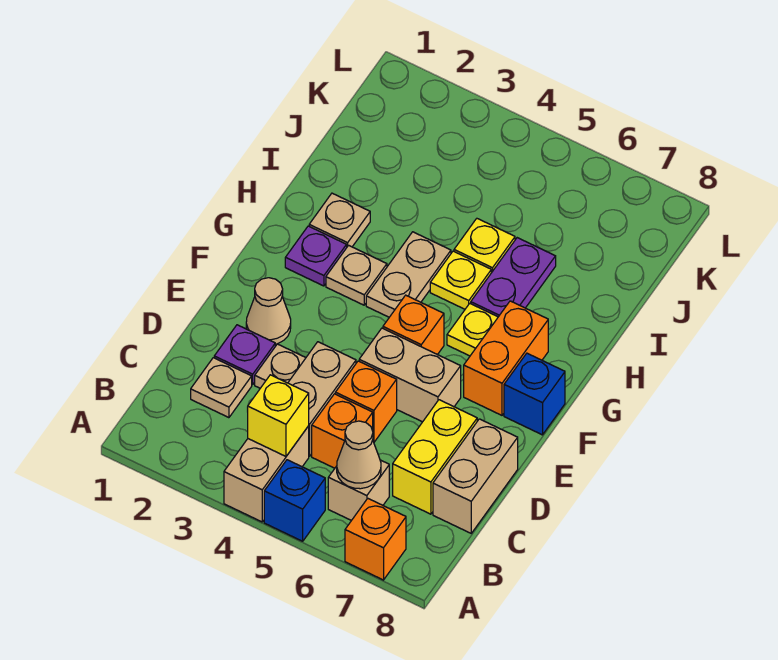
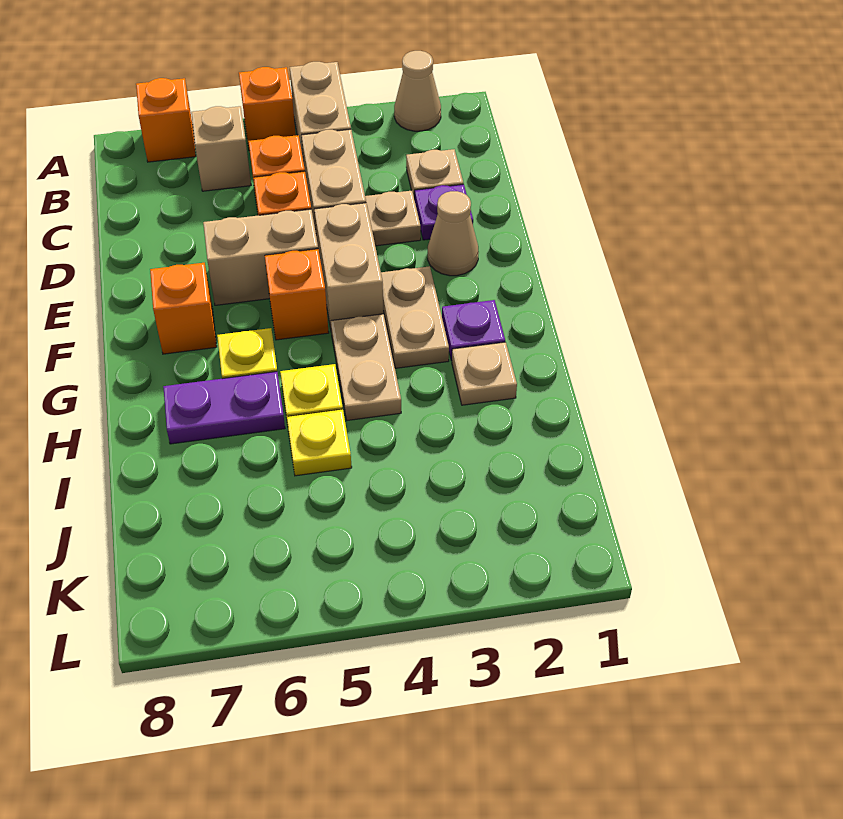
blue brick A5 level 1 -> orange brick A5 level 1
yellow brick B4 level 2 -> none
tan cone B6 level 2 -> tan cone A2 level 1
yellow brick C7:D7 level 1 -> none
tan brick C8:D8 level 1 -> tan brick E4:F4 level 1
orange brick F7:G7 level 1 -> orange brick F7 level 1
blue brick F8 level 1 -> none
tan plate G3 level 1 -> tan plate F3:G3 level 1
purple plate H6:I6 level 1 -> purple plate H6:H7 level 1

